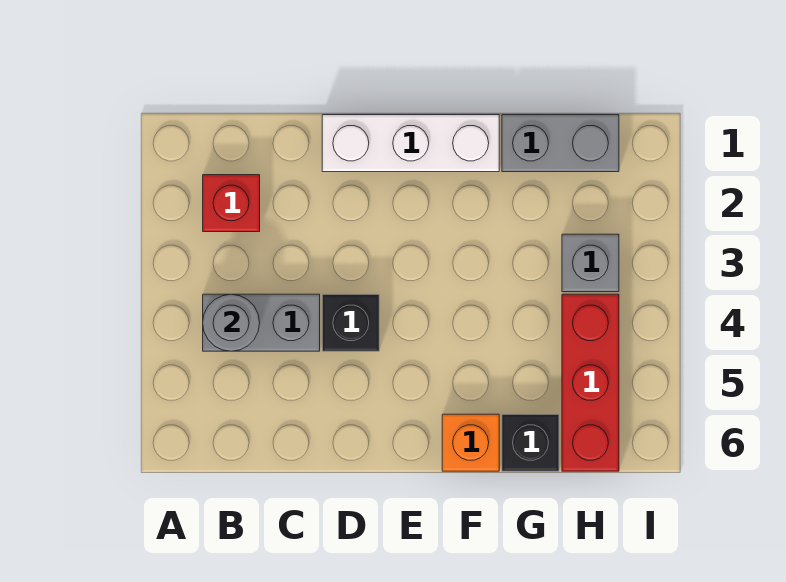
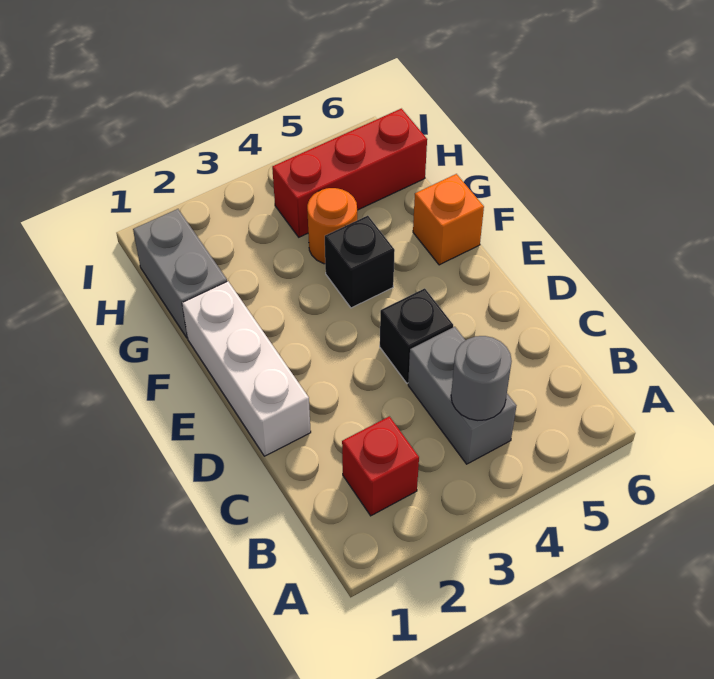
none -> orange round brick G4 level 1
black brick G6 level 1 -> black brick F4 level 1
grey brick H3 level 1 -> none

